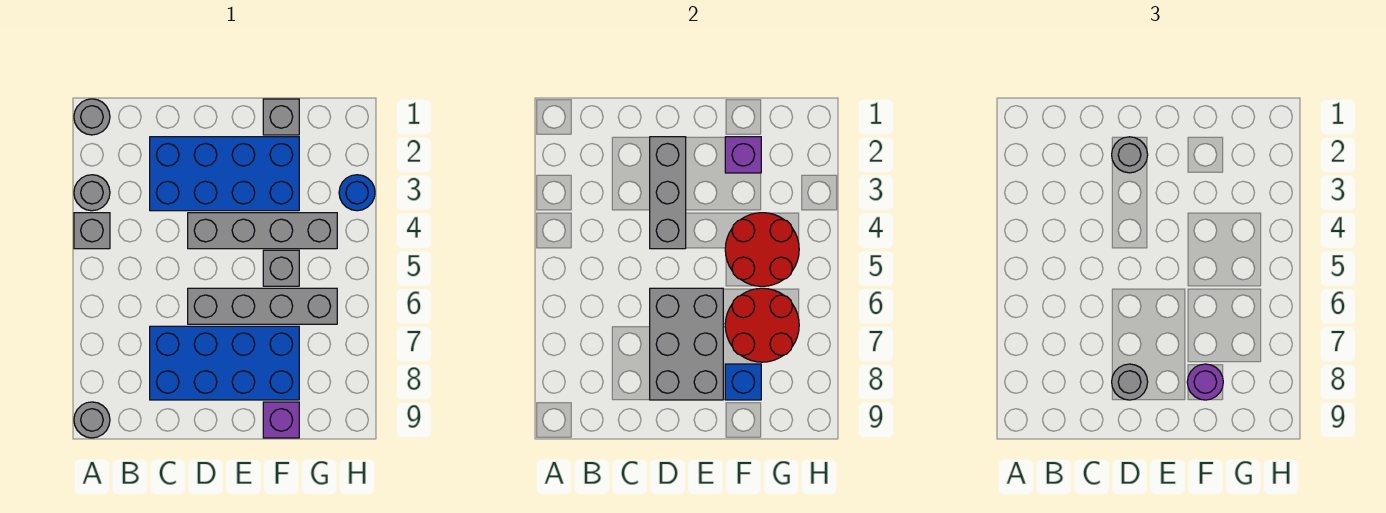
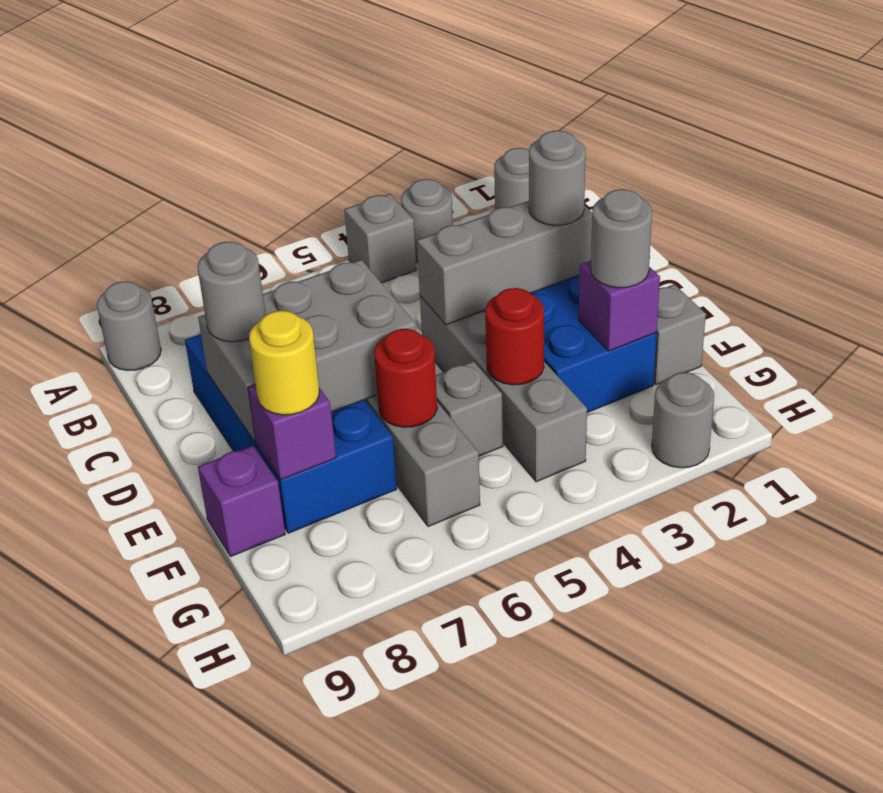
none -> grey round brick F2 level 3
red round brick F4:G5 level 2 -> red round brick F4 level 2
red round brick F6:G7 level 2 -> red round brick F6 level 2
blue brick F8 level 2 -> purple brick F8 level 2
purple round brick F8 level 3 -> yellow round brick F8 level 3
none -> grey round brick H2 level 1
blue round brick H3 level 1 -> none

